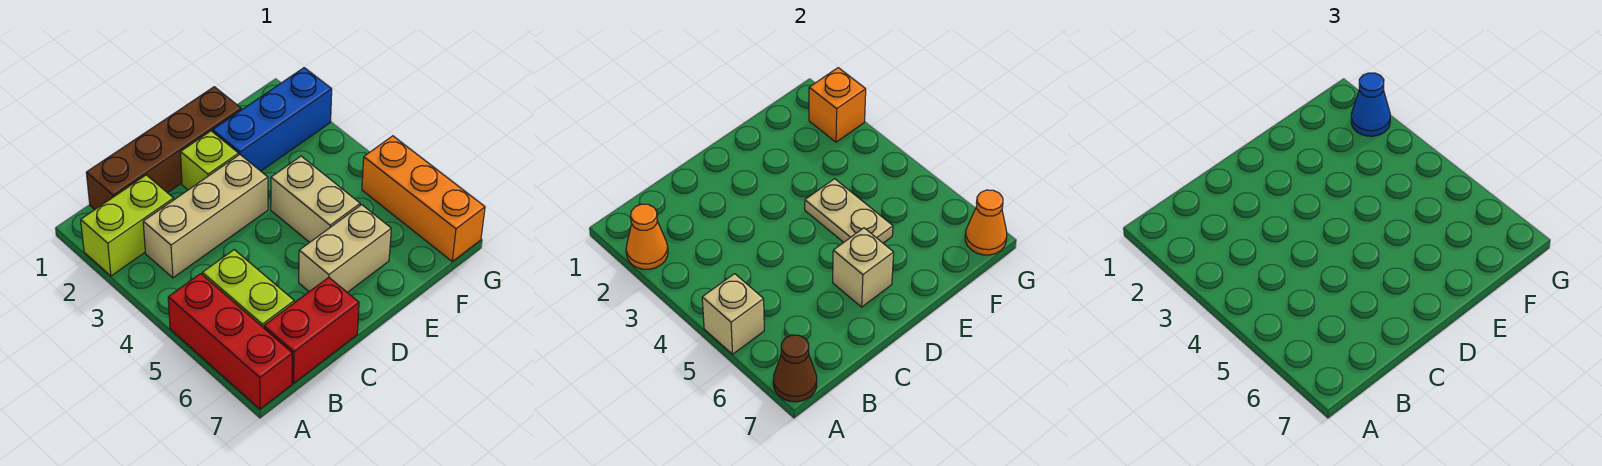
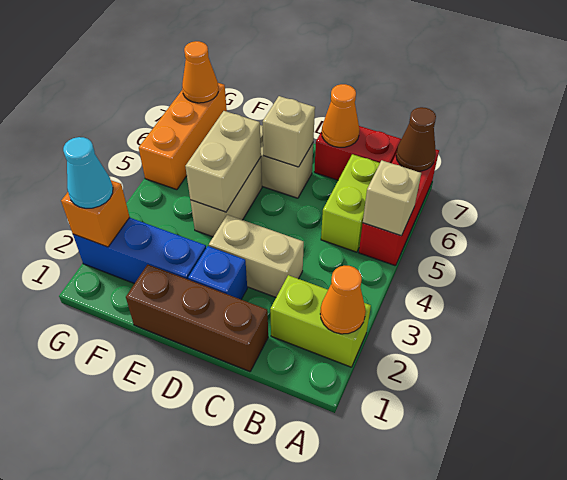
brown brick B1:E1 level 1 -> brown brick C1:E1 level 1
tan brick B3:D3 level 1 -> tan brick C3:D3 level 1
none -> orange cone C7 level 2
lime brick D2 level 1 -> blue brick D2 level 1
tan plate E4:E5 level 2 -> tan brick E4:E5 level 2
blue cone G2 level 3 -> cyan cone G2 level 3

